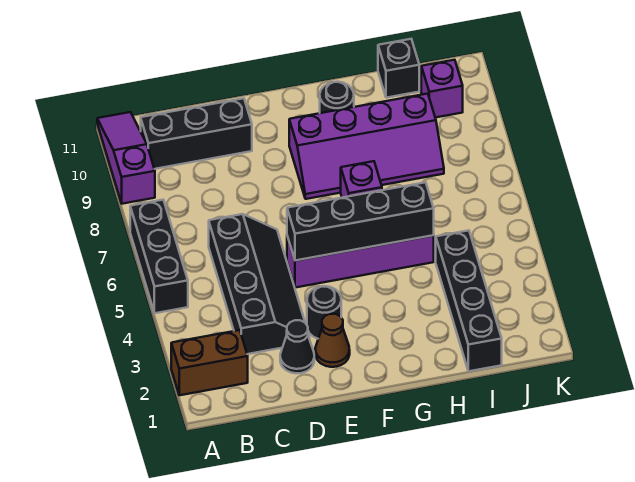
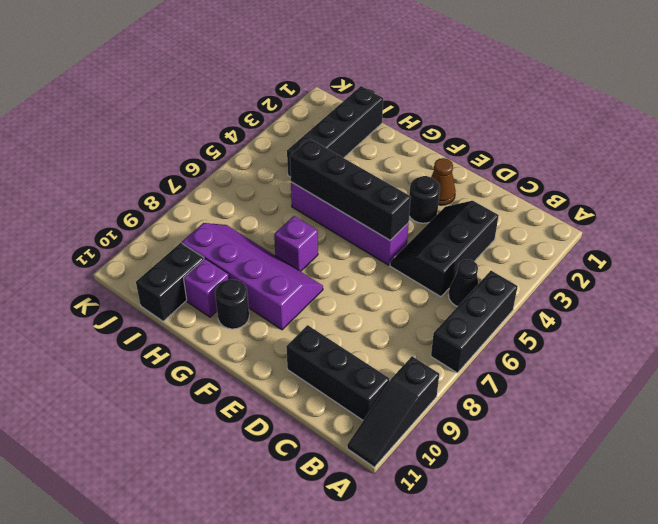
brown brick A2:B2 level 1 -> none
purple slope A9:A11 level 1 top 9 -> black slope A9:A11 level 1 top 9
black slope C3:D6 level 1 top C -> black slope C3:D5 level 1 top C
black cone D2 level 1 -> black cone B5 level 1
black brick I11 level 1 -> black brick I10:I11 level 1
purple brick J10 level 1 -> purple brick H10 level 1

